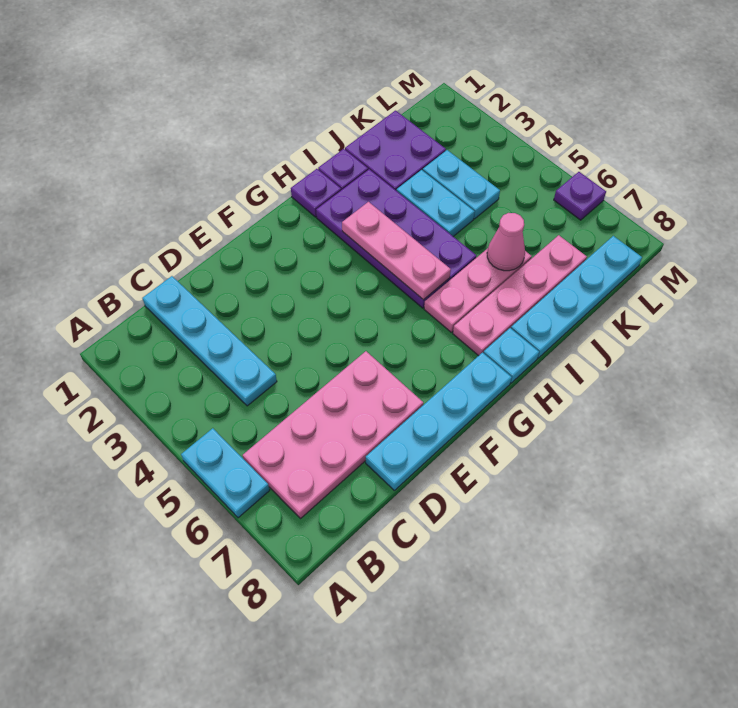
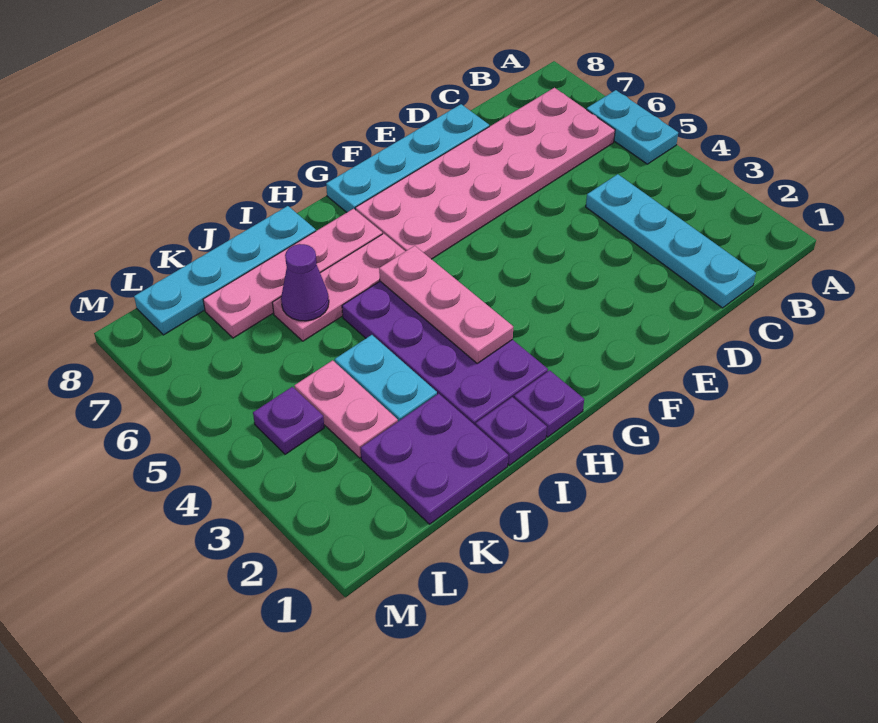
pink plate B6:E7 level 1 -> pink plate B6:G7 level 1
cyan plate H8 level 1 -> none
pink cone J6 level 2 -> purple cone J6 level 2
cyan plate K3:K4 level 1 -> pink plate K3:K4 level 1
purple plate M6 level 1 -> purple plate L4 level 1

